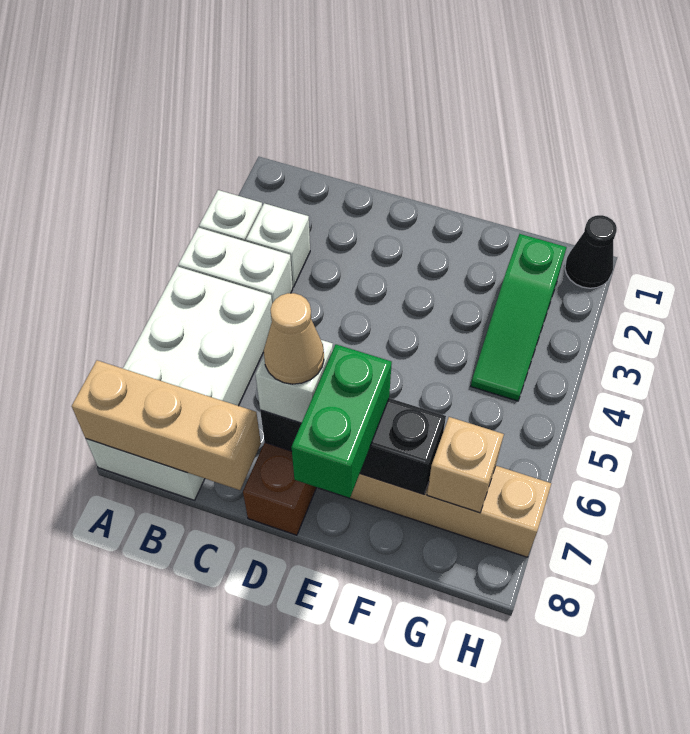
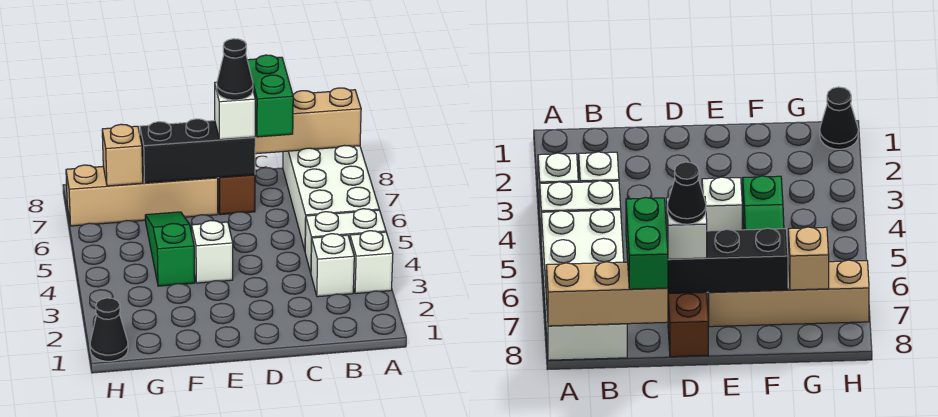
tan cone D7 level 4 -> black cone D7 level 4
none -> white brick E4 level 1
green brick E7:E8 level 3 -> green brick C7:C8 level 3
green slope G2:G4 level 1 top 2 -> green slope F4:F6 level 1 top 4

